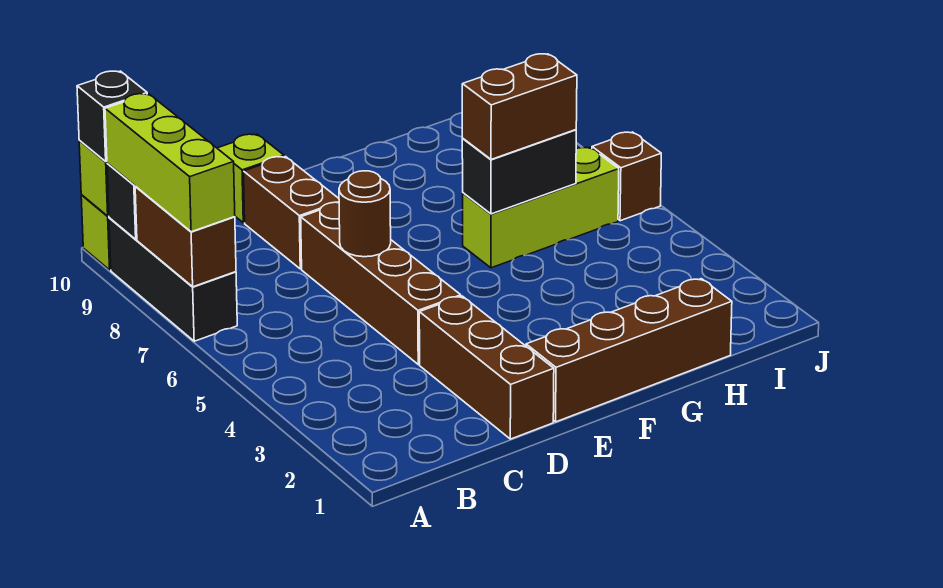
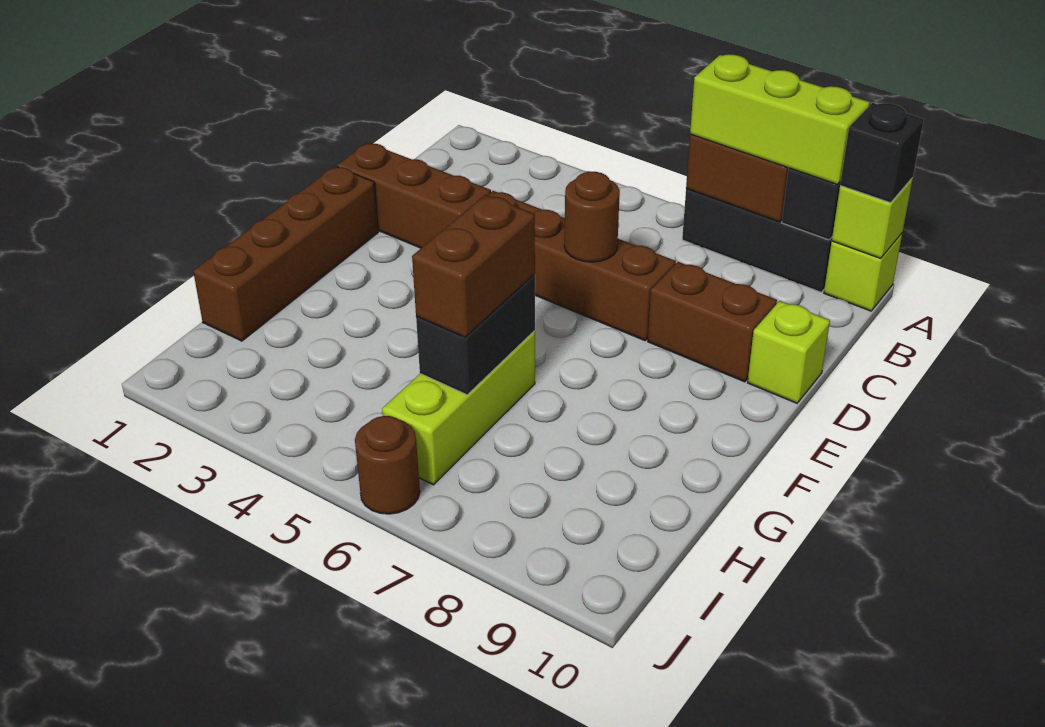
brown brick J6 level 1 -> brown round brick J6 level 1

